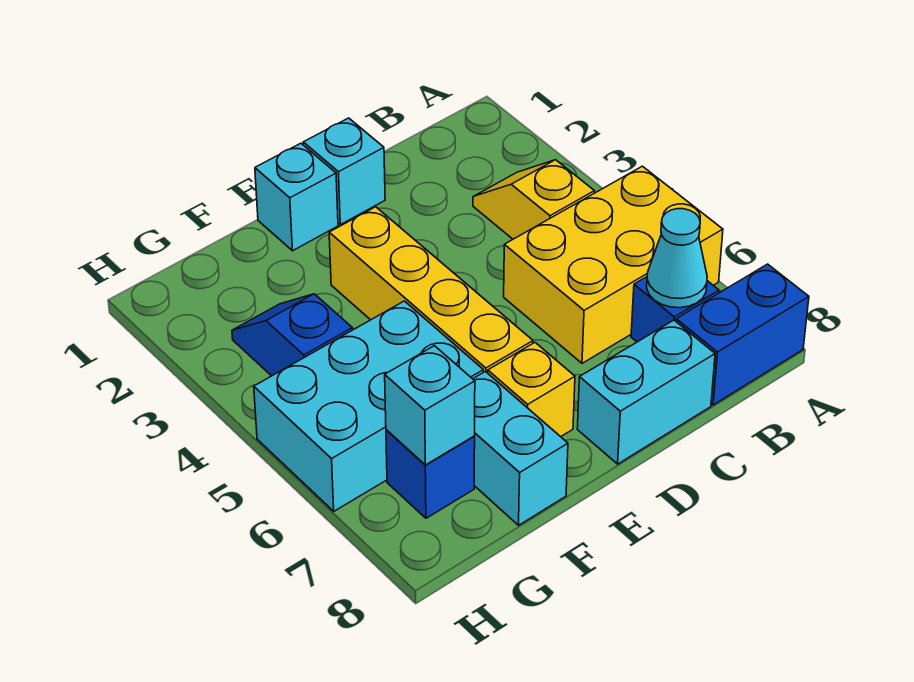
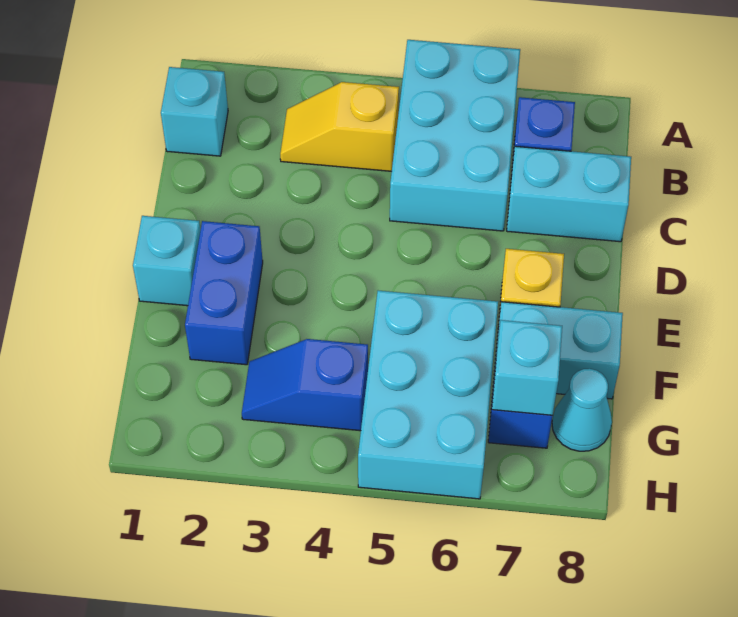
yellow brick A5:C6 level 1 -> cyan brick A5:C6 level 1
blue brick A8:B8 level 1 -> blue brick E2:F2 level 1
cyan cone B7 level 2 -> cyan cone G8 level 1
cyan brick C8:D8 level 1 -> cyan brick C7:C8 level 1
cyan brick D1 level 1 -> cyan brick B1 level 1
yellow brick E3:E6 level 1 -> none

